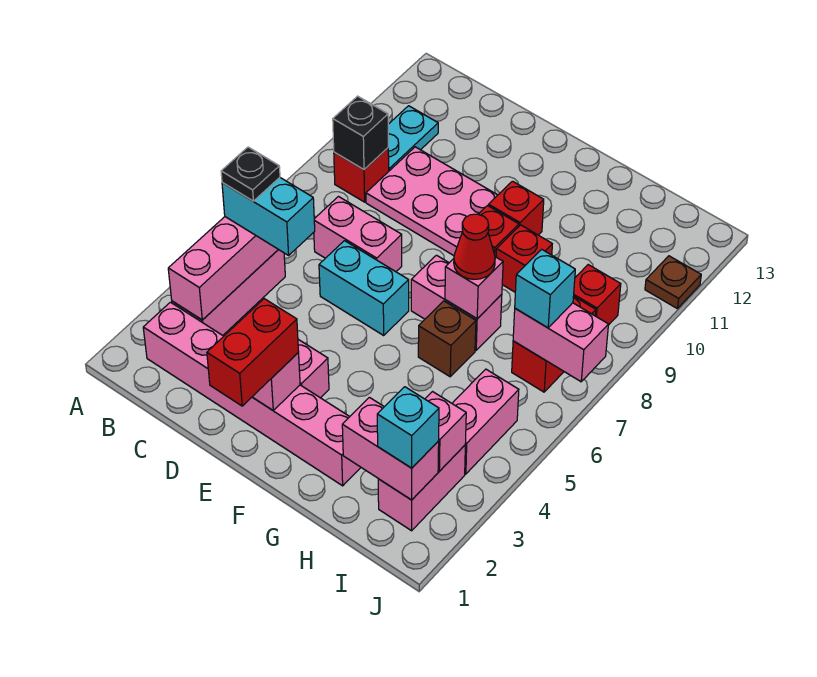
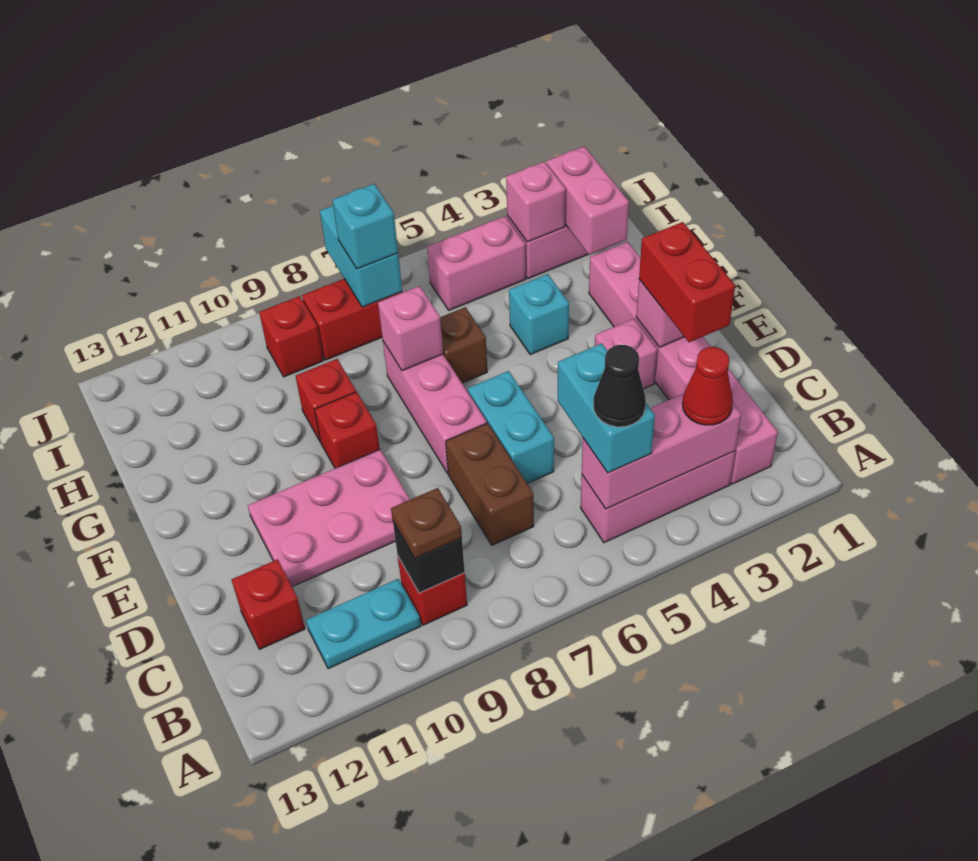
black plate B5 level 4 -> black cone B5 level 4
pink brick C7:D7 level 1 -> brown brick C7:D7 level 1
pink plate C9:E10 level 1 -> pink plate D9:E11 level 1
red brick E1:E2 level 3 -> red brick D2:E2 level 3
pink brick F7:G7 level 1 -> pink brick E7:G7 level 1
red brick F10 level 1 -> red brick C12 level 1
red cone G7 level 3 -> red cone B3 level 3
cyan brick I2 level 3 -> cyan brick G4 level 1
pink brick I7:J7 level 2 -> cyan brick I7:J7 level 2
brown plate J11 level 1 -> brown plate B9 level 3

